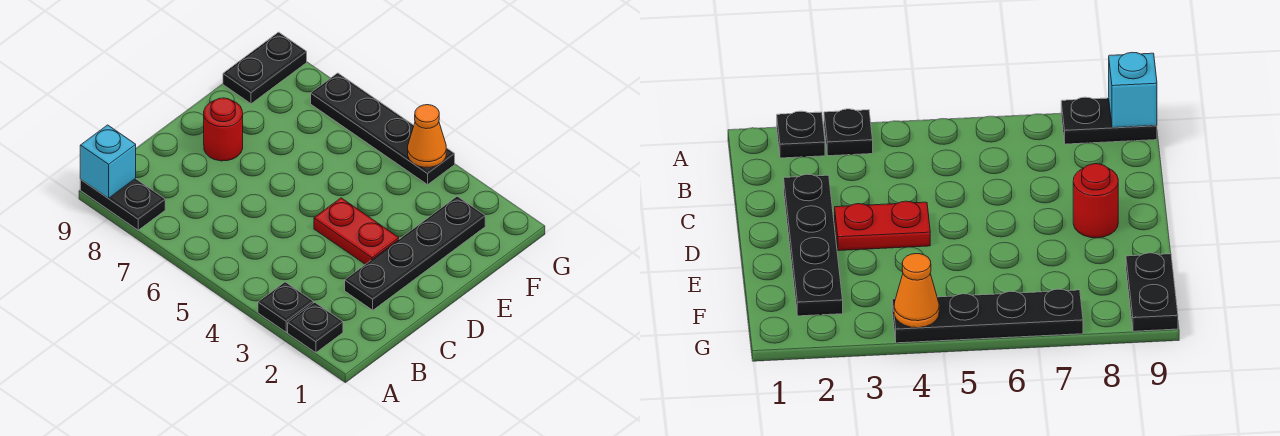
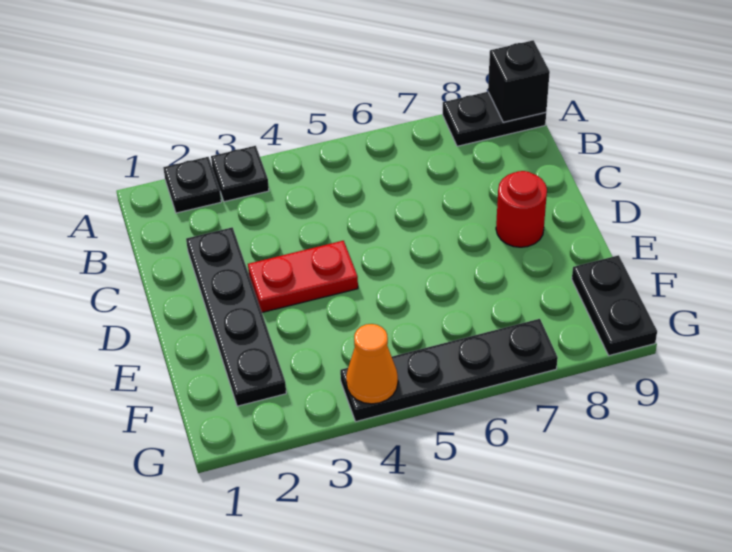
cyan brick A9 level 2 -> black brick A9 level 2

